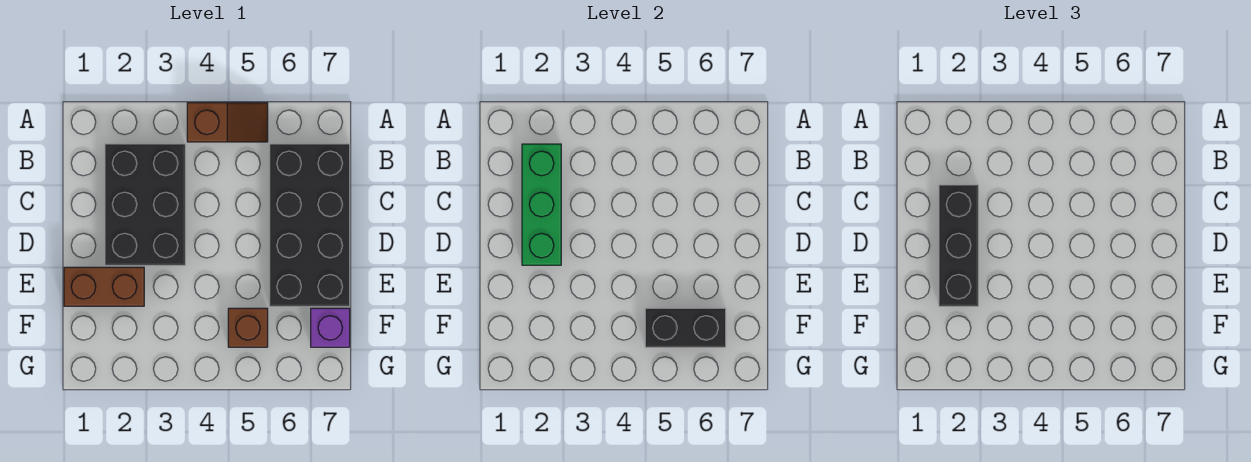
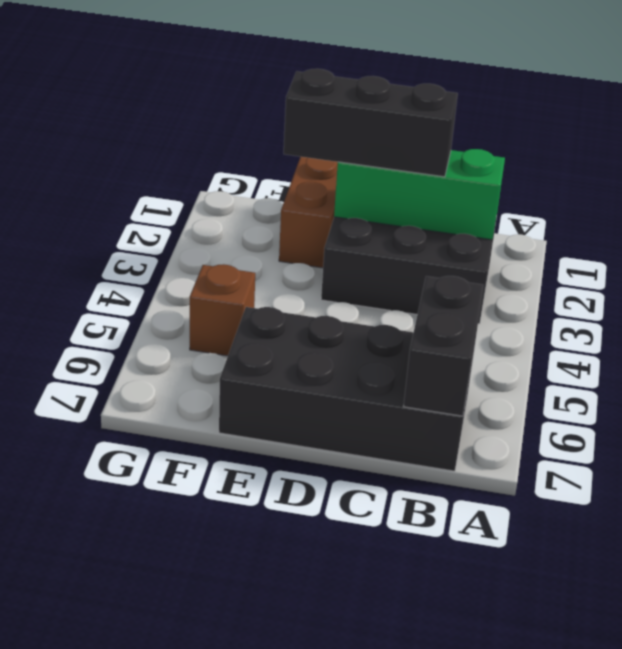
brown slope A4:A5 level 1 top 4 -> none
black brick F5:F6 level 2 -> black brick B6:B7 level 2
purple brick F7 level 1 -> none

